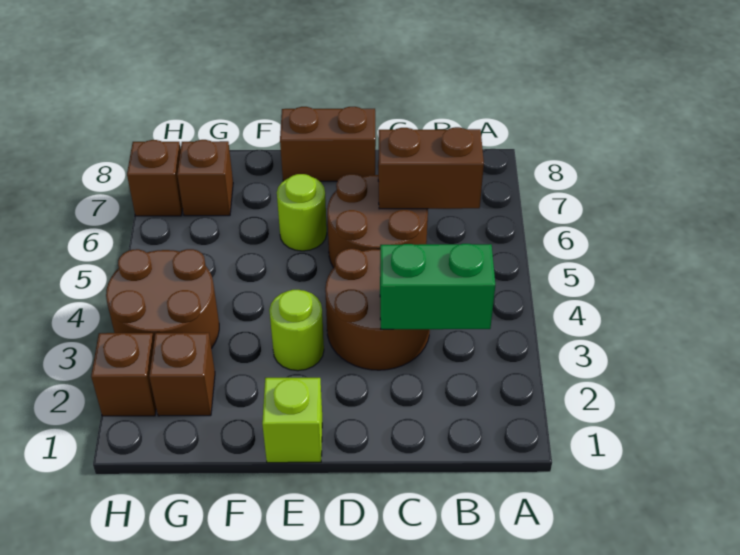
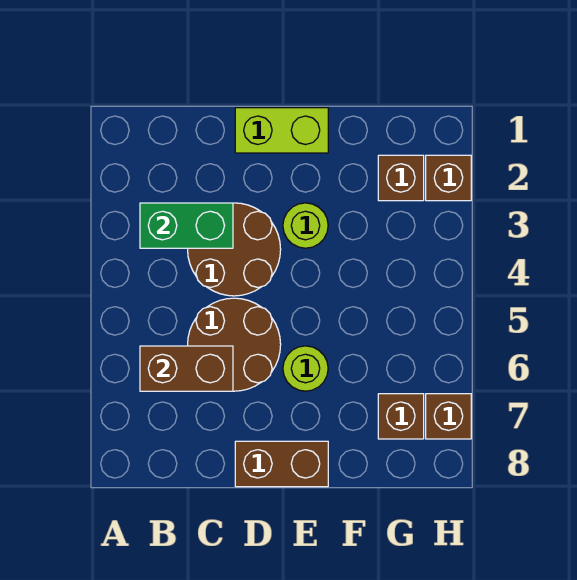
lime brick E1 level 1 -> lime brick D1:E1 level 1
brown round brick G3:H4 level 1 -> none

